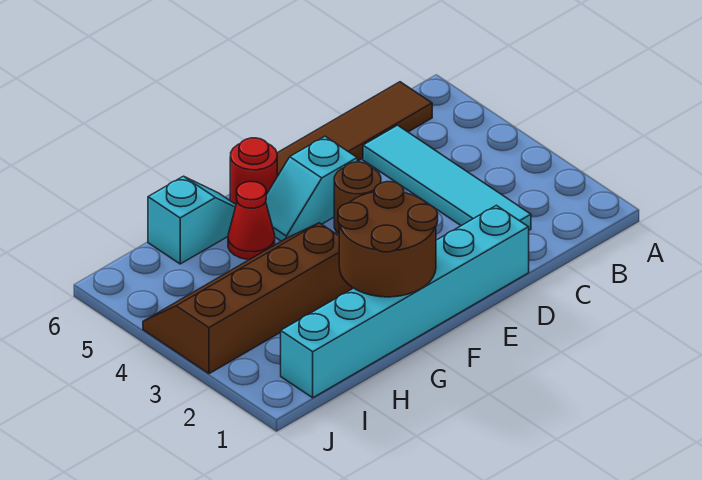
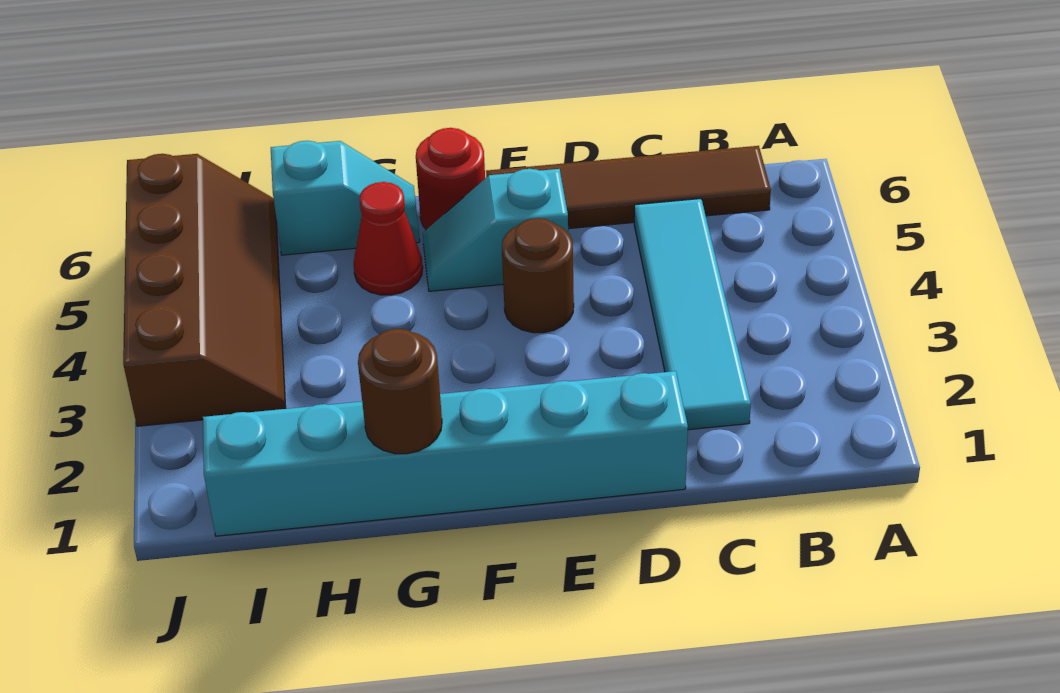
brown round brick F1:G2 level 2 -> brown round brick G1 level 2
brown slope G3:J4 level 1 top 3 -> brown slope I3:J6 level 1 top J

